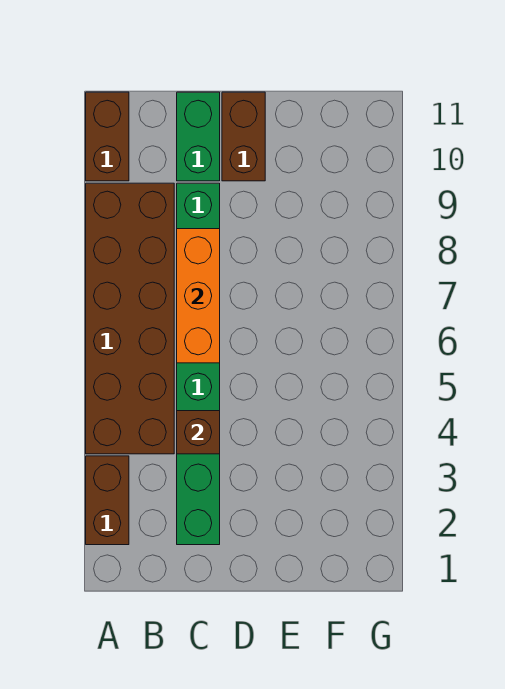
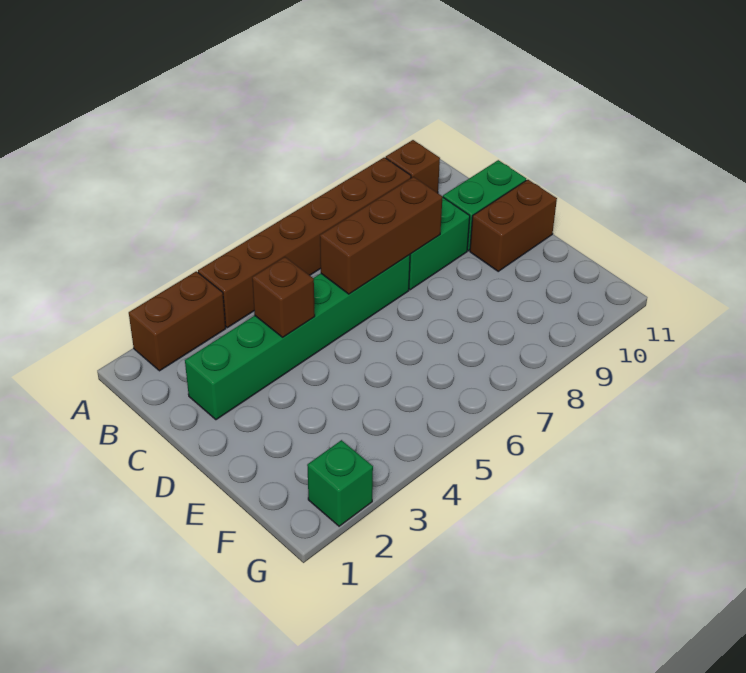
brown brick A4:B9 level 1 -> brown brick A4:A9 level 1
brown brick A10:A11 level 1 -> brown brick A10 level 1
orange brick C6:C8 level 2 -> brown brick C6:C8 level 2
none -> green brick G2 level 1

